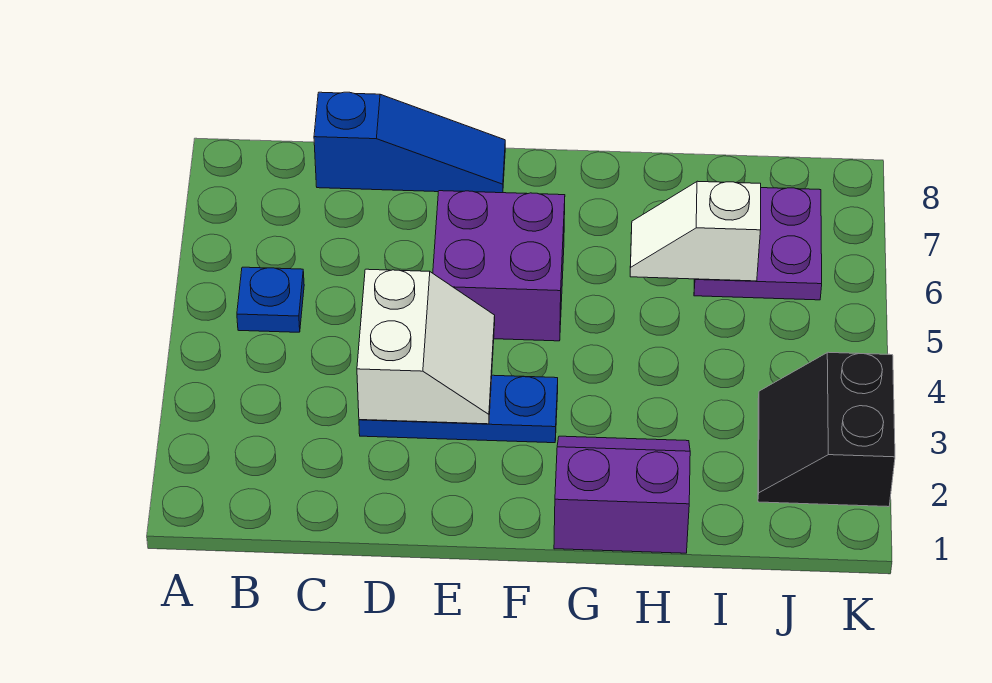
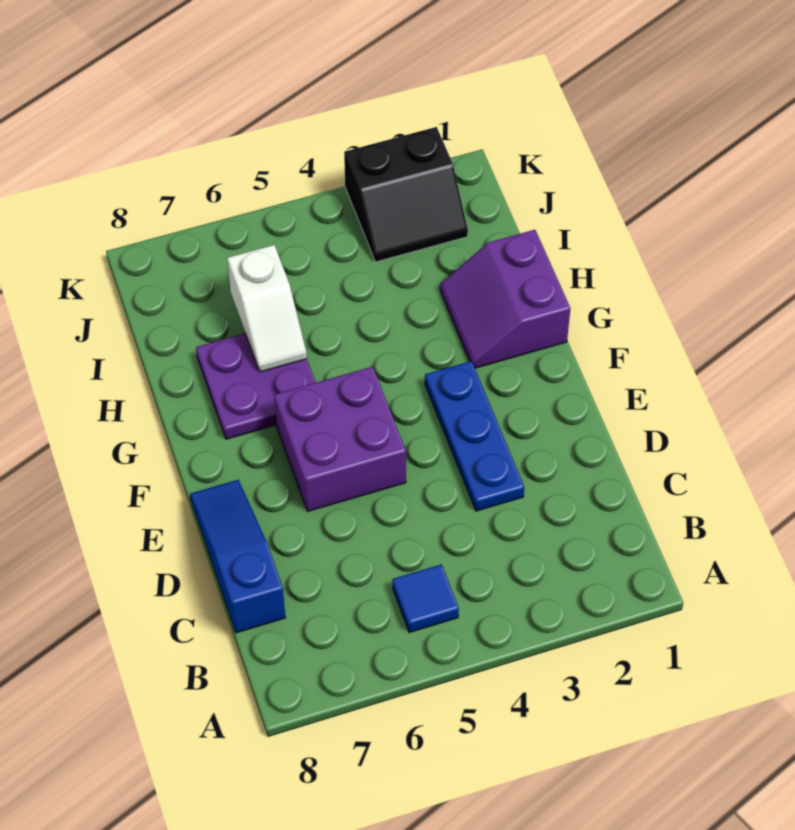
blue plate B5 level 1 -> blue tile B5 level 1
white slope D3:E4 level 2 top D -> none
purple plate I6:J7 level 1 -> purple plate G6:H7 level 1

